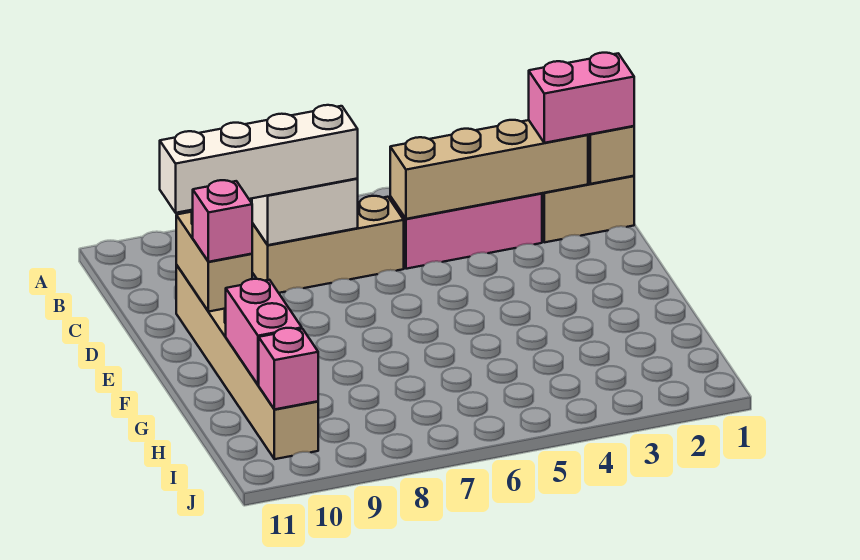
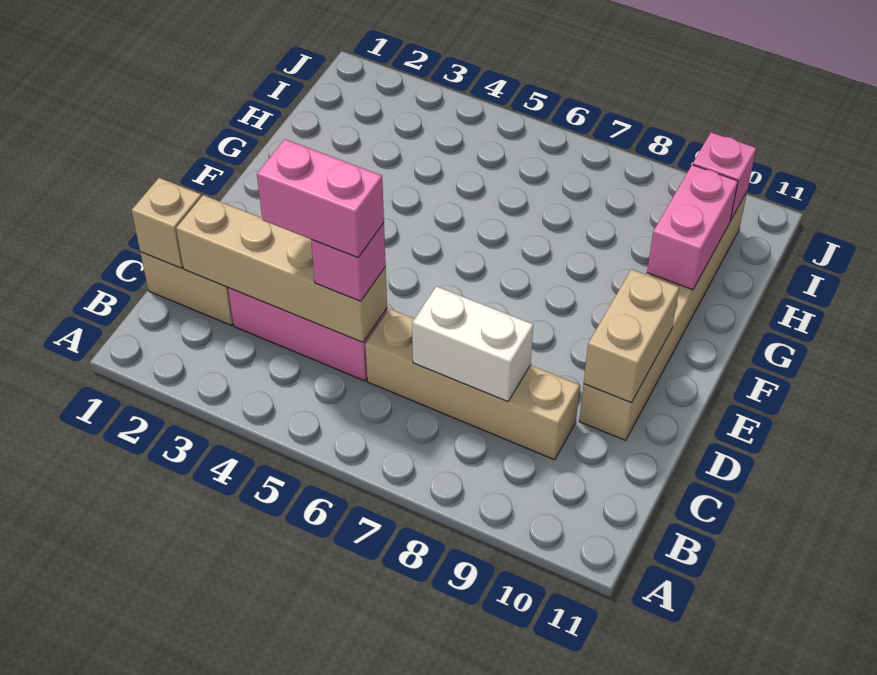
pink brick C1:C2 level 3 -> pink brick C4:C5 level 4
tan brick C6:C8 level 1 -> tan brick C6:C9 level 1
white brick C7:C10 level 3 -> none
pink brick E10 level 3 -> pink brick C5 level 3

